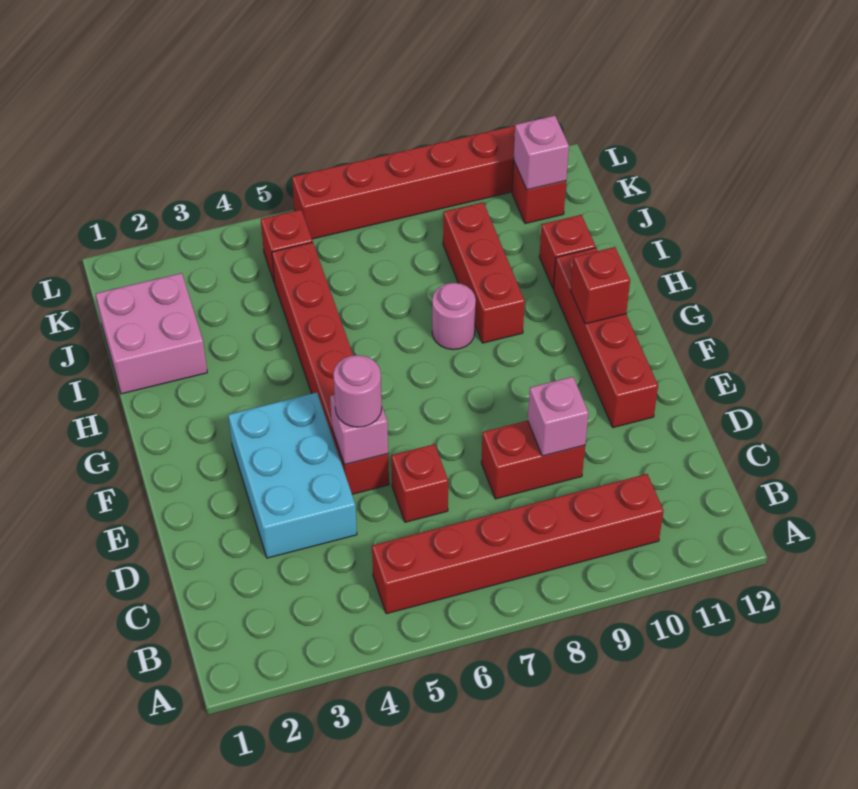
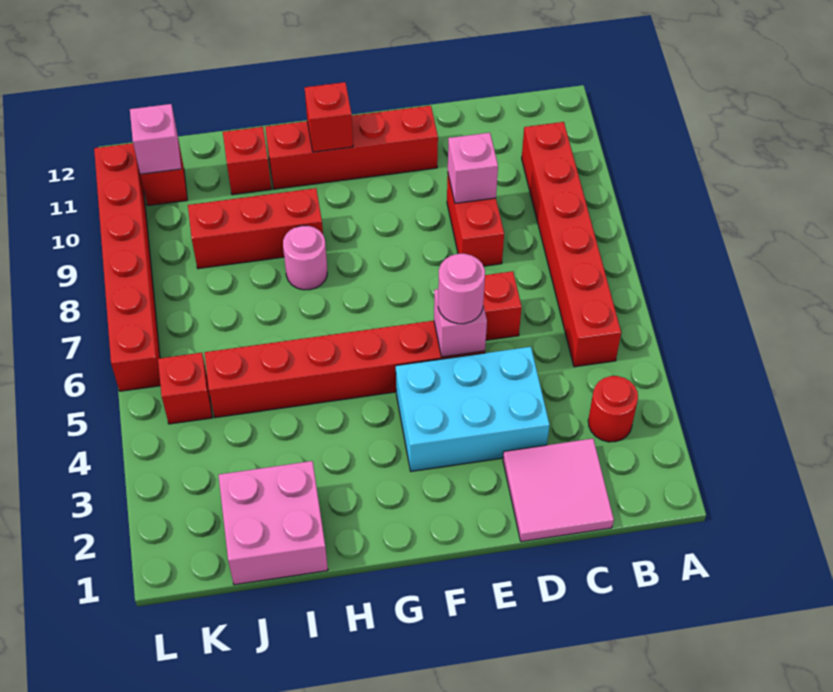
none -> red round brick B3 level 1
none -> pink tile C1:D2 level 1

